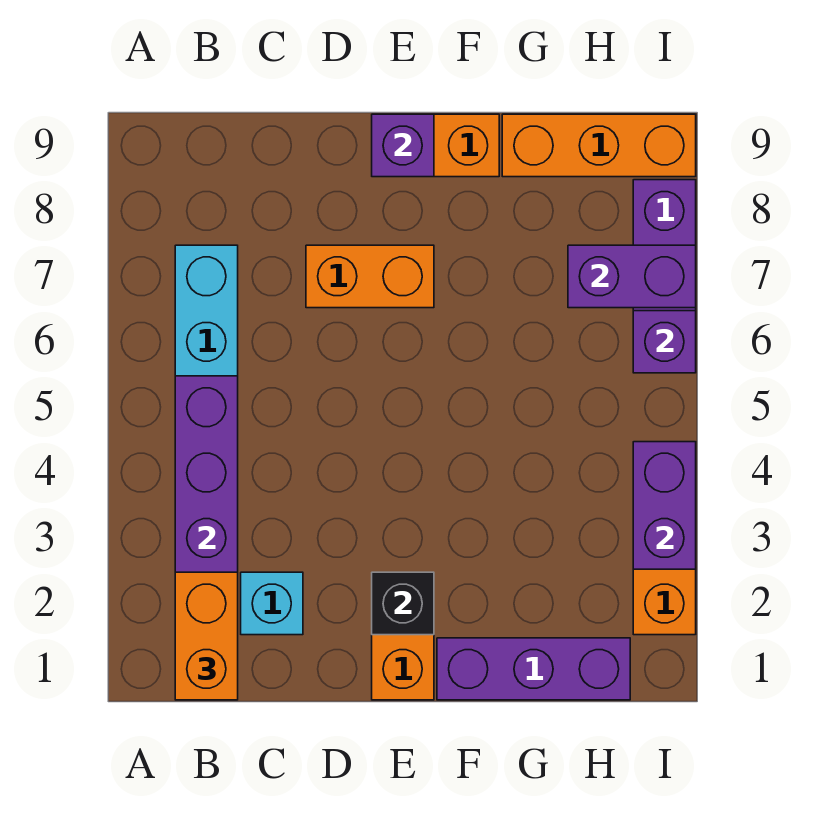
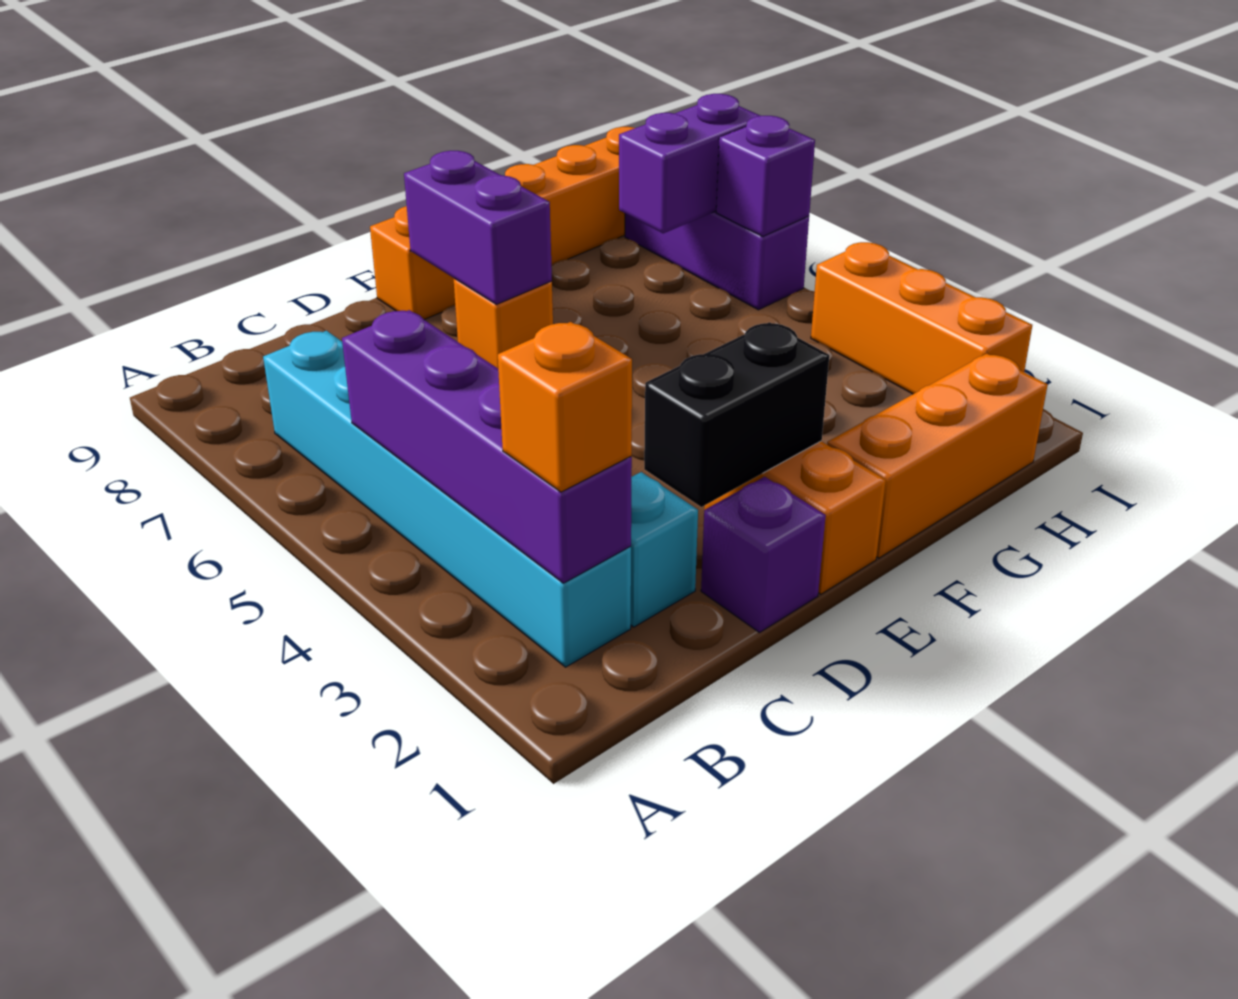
orange brick B1:B2 level 3 -> orange brick B2 level 3
orange brick D7:E7 level 1 -> orange brick E7 level 1
black brick E2 level 2 -> black brick D2:E2 level 2
purple brick E9 level 2 -> purple brick D1 level 1
purple brick F1:H1 level 1 -> orange brick F1:H1 level 1
purple brick I3:I4 level 2 -> purple brick E7:E8 level 2

